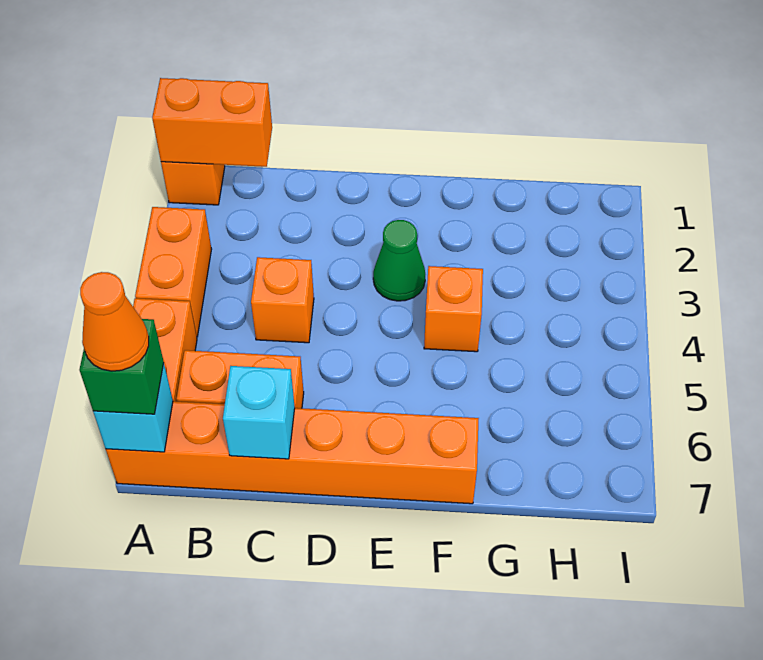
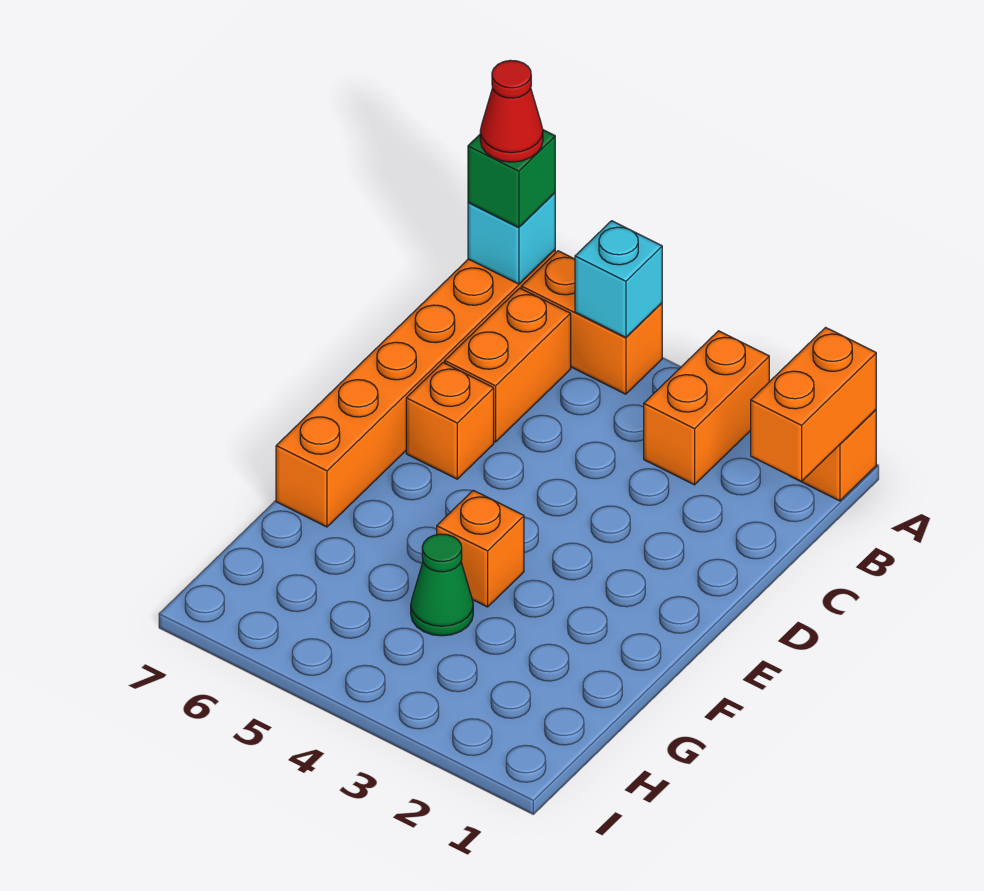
orange brick A3:A4 level 1 -> orange brick A3:B3 level 1
orange cone A7 level 4 -> red cone A7 level 4
orange brick C4 level 1 -> orange brick D6 level 1
cyan brick C7 level 2 -> cyan brick A5 level 2
green cone E3 level 1 -> green cone G4 level 1

